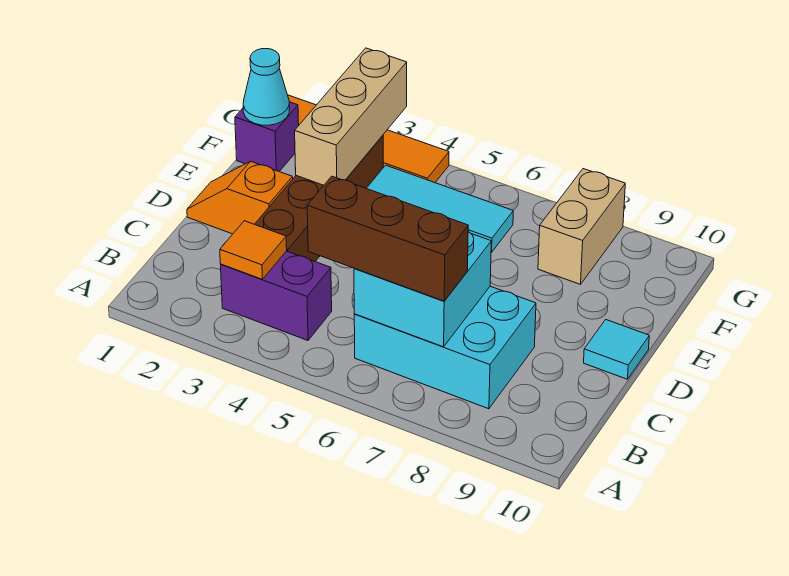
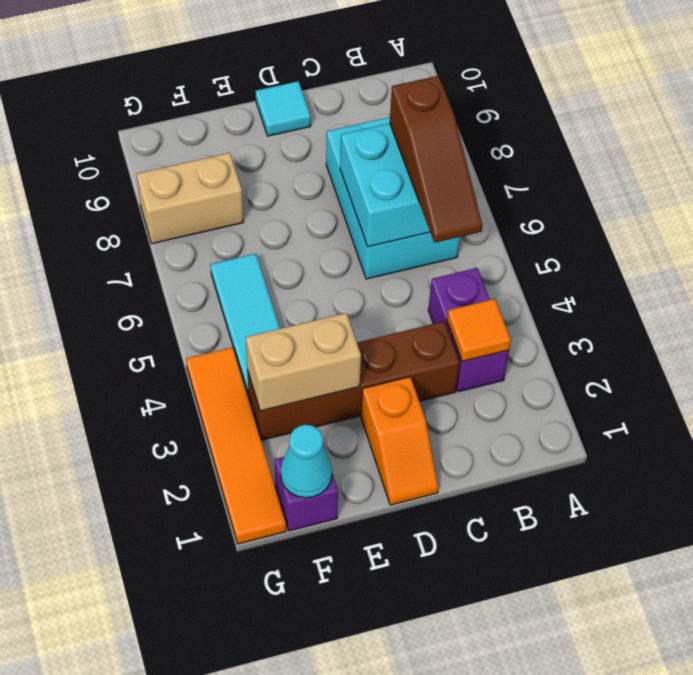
brown brick B5:B7 level 3 -> brown slope B5:B7 level 3 top 7
tan brick E3:G3 level 2 -> tan brick E3:F3 level 2

